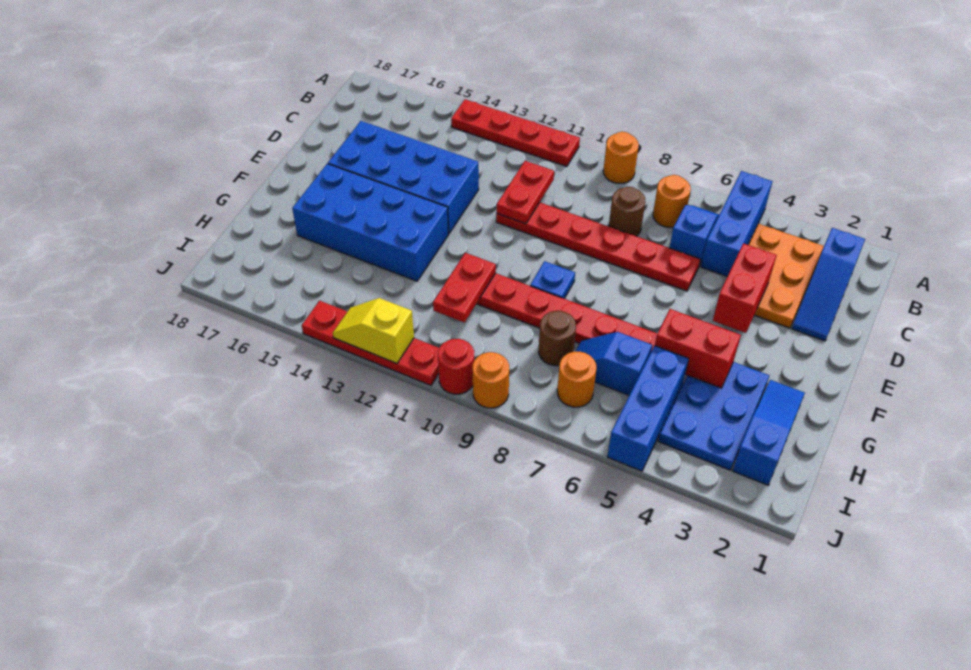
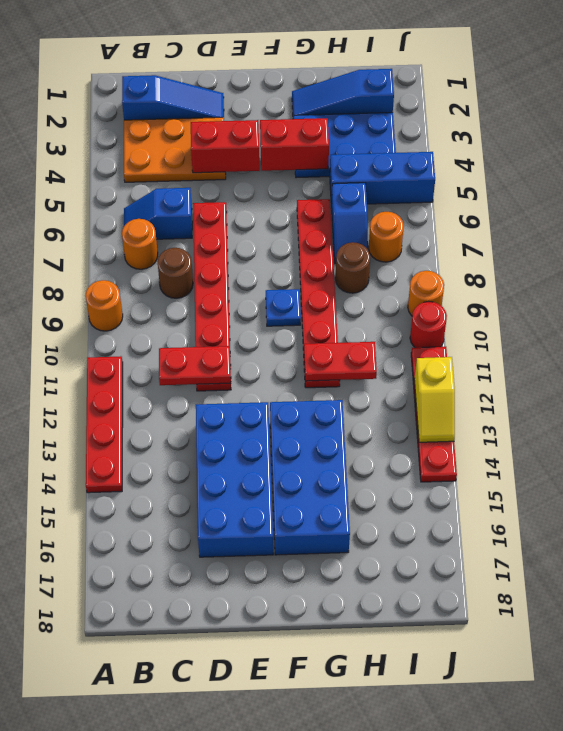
blue brick A5:C5 level 1 -> none
red brick G4:G5 level 2 -> red brick F4:G4 level 2

